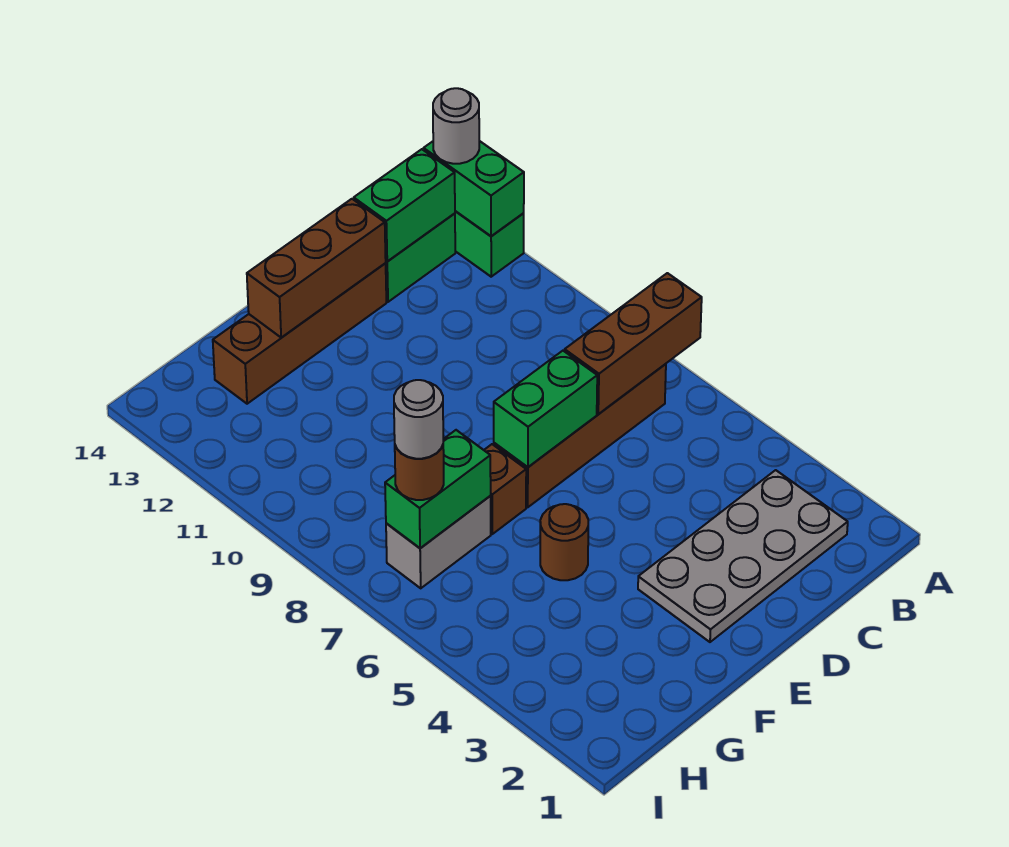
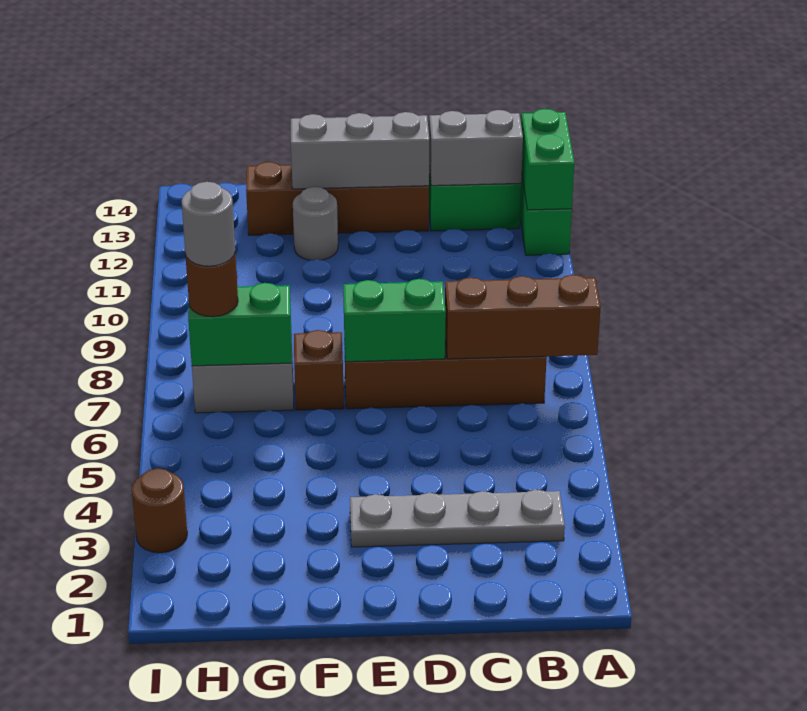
grey round brick A13 level 3 -> grey round brick F12 level 1
grey plate B2:E3 level 1 -> grey plate B3:E3 level 1
green brick B13:C13 level 2 -> grey brick B13:C13 level 2
brown brick D13:F13 level 2 -> grey brick D13:F13 level 2
brown round brick F5 level 1 -> brown round brick I3 level 1

